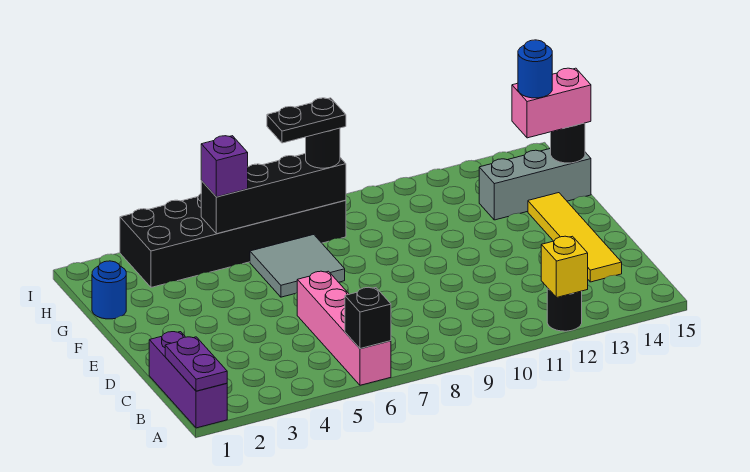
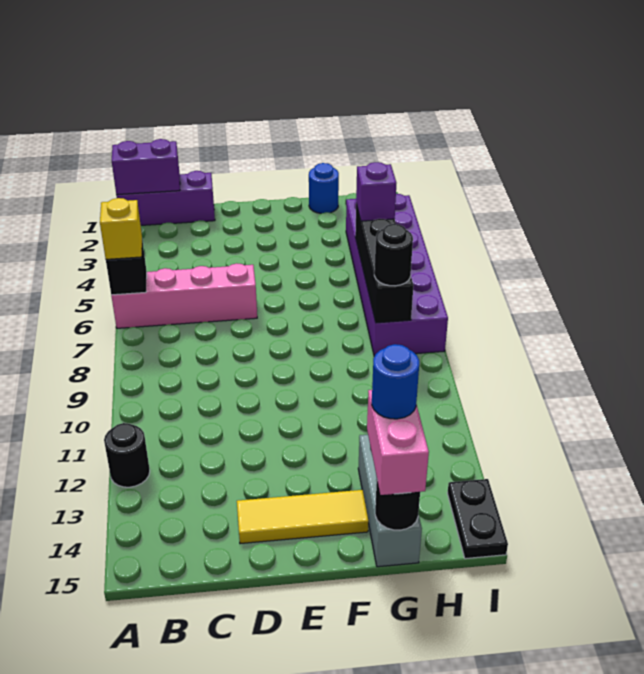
purple plate A1:B1 level 2 -> purple brick A1:B1 level 2
yellow brick A12 level 2 -> yellow brick A6 level 3
yellow tile C14:F14 level 1 -> yellow tile D14:F14 level 1
grey tile F6:G7 level 1 -> none
black brick H3:I8 level 1 -> purple brick H3:I8 level 1
black plate H7:H8 level 4 -> black plate I14:I15 level 1

